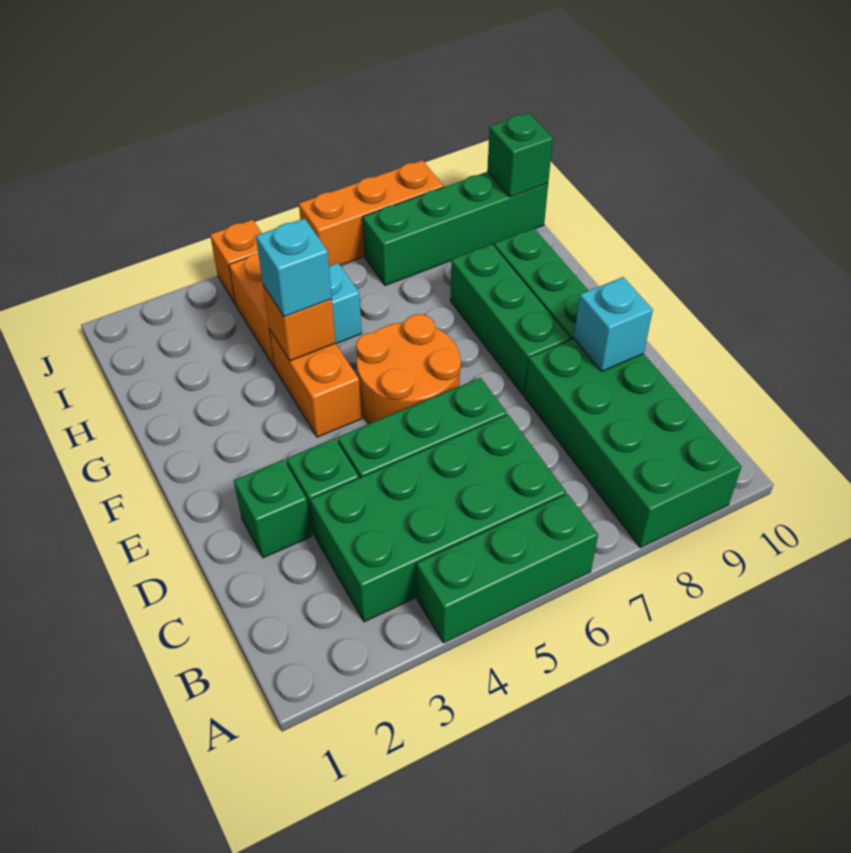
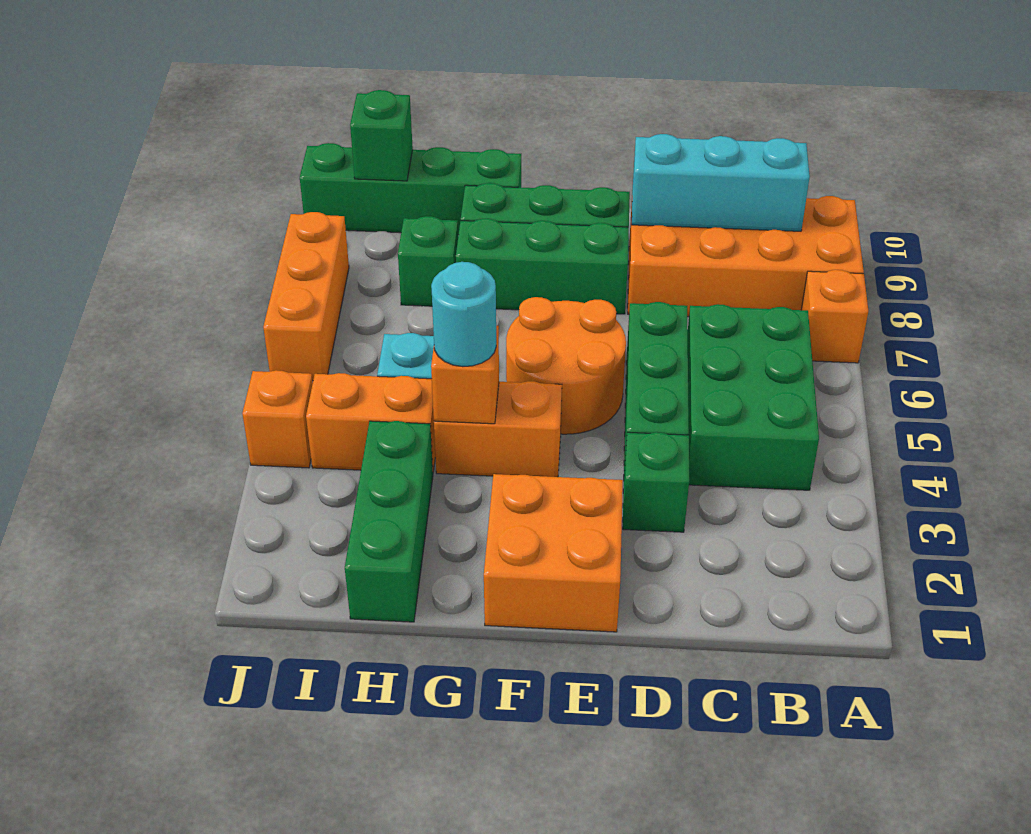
green brick A4:A6 level 1 -> green brick H1:H3 level 1
none -> orange brick A7 level 1
green brick A8:D9 level 1 -> orange brick A8:D9 level 1
green brick B3:C6 level 1 -> green brick B4:C6 level 1
green brick D2 level 1 -> green brick H8 level 1
cyan brick D9 level 2 -> cyan brick B9:D9 level 2
none -> orange brick E1:F2 level 1
cyan brick G4 level 3 -> cyan round brick G4 level 3
green brick I7:I10 level 1 -> green brick G10:J10 level 1

